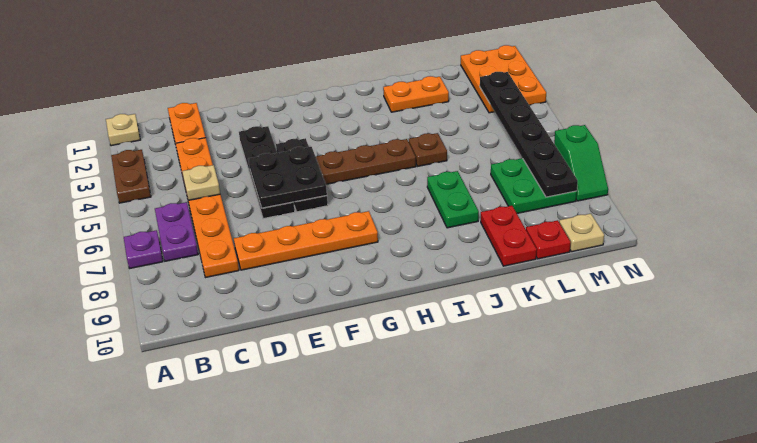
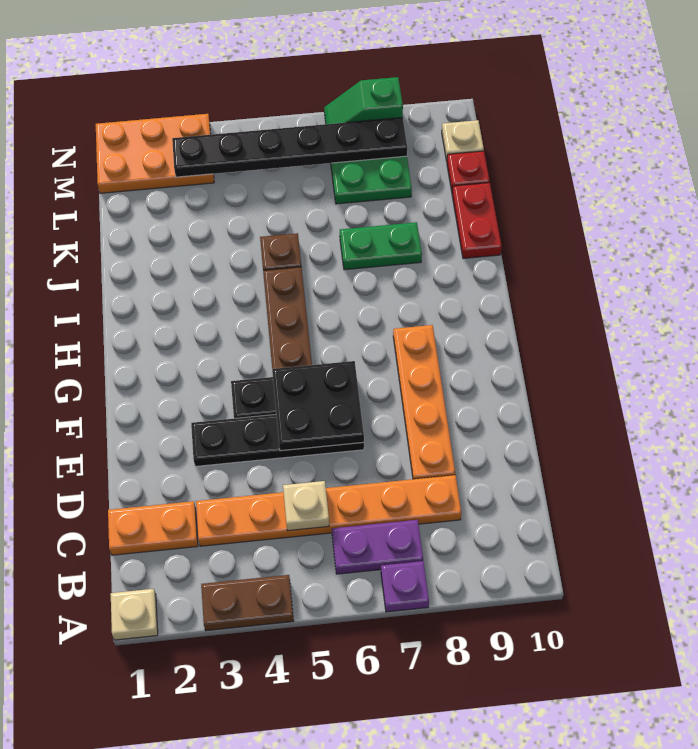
orange plate J2:K2 level 1 -> none
red plate K9:K10 level 1 -> red plate J10:K10 level 1
green slope N7:N8 level 1 top 7 -> green slope N7:N8 level 1 top 8

